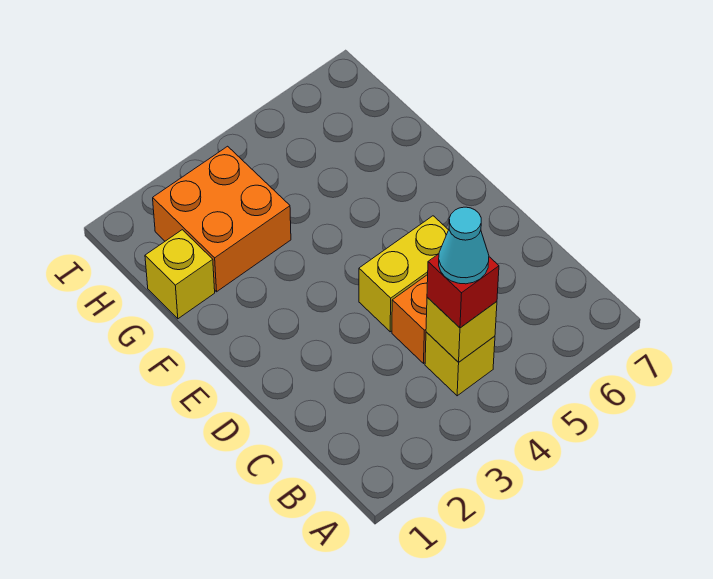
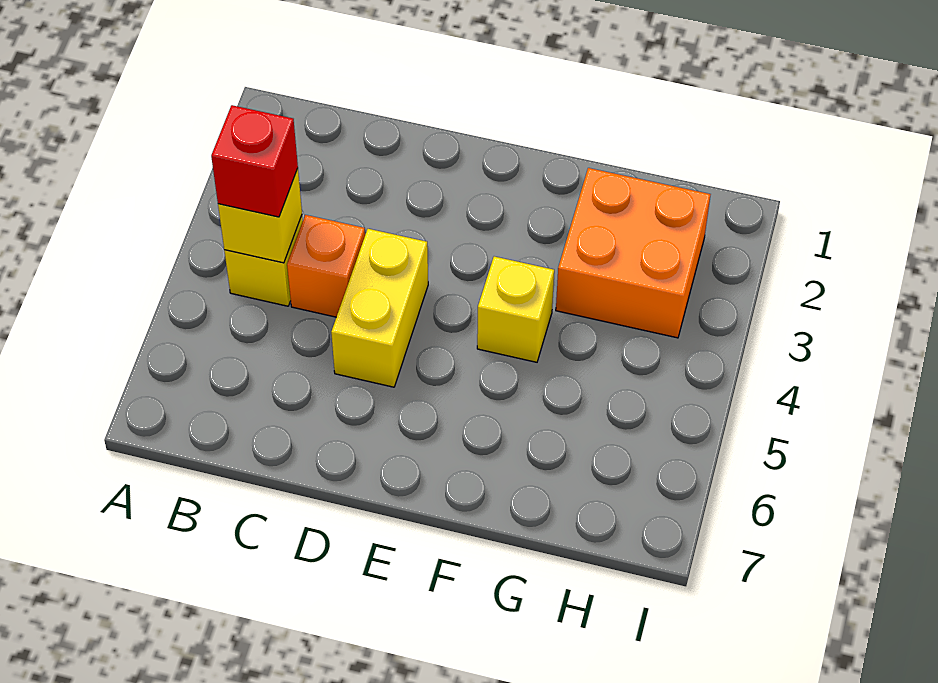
cyan cone B4 level 4 -> none
yellow brick G1 level 1 -> yellow brick F4 level 1

